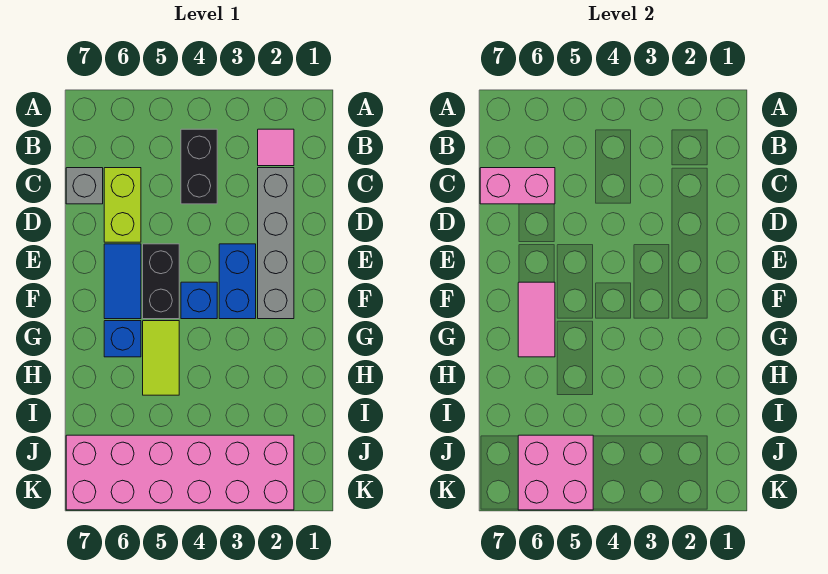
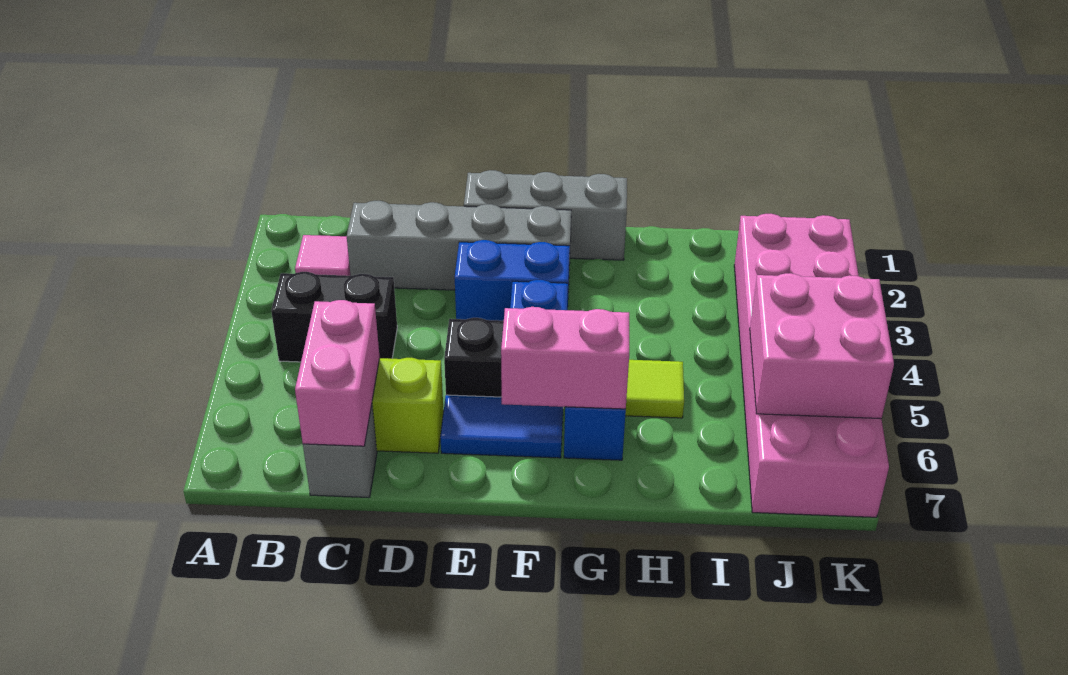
none -> grey brick E1:G1 level 1
pink tile F6:G6 level 2 -> pink brick F6:G6 level 2

